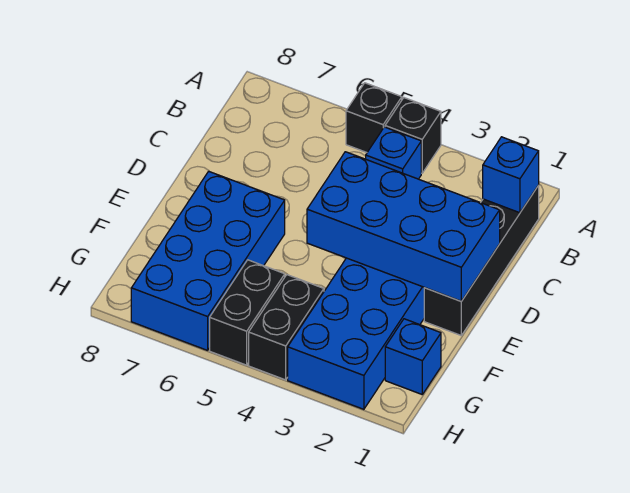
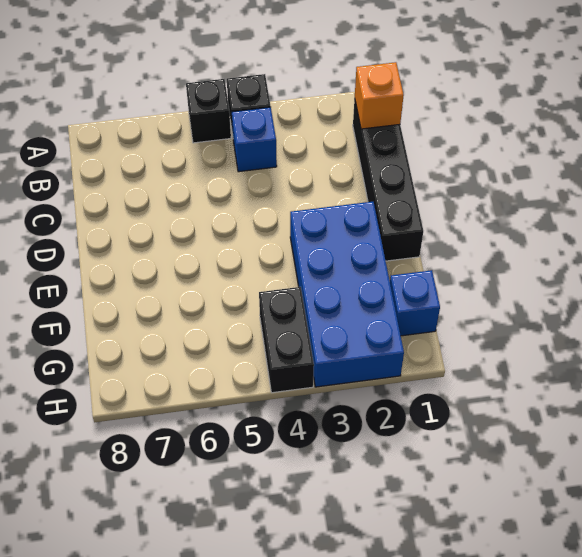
blue brick B1 level 2 -> orange brick B1 level 2
blue brick D1:E4 level 2 -> none
blue brick E6:H7 level 1 -> none
black brick G5:H5 level 1 -> none

